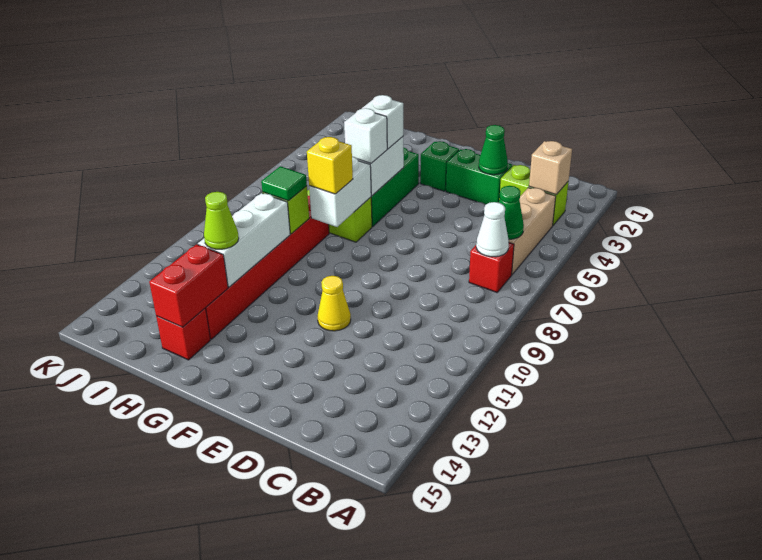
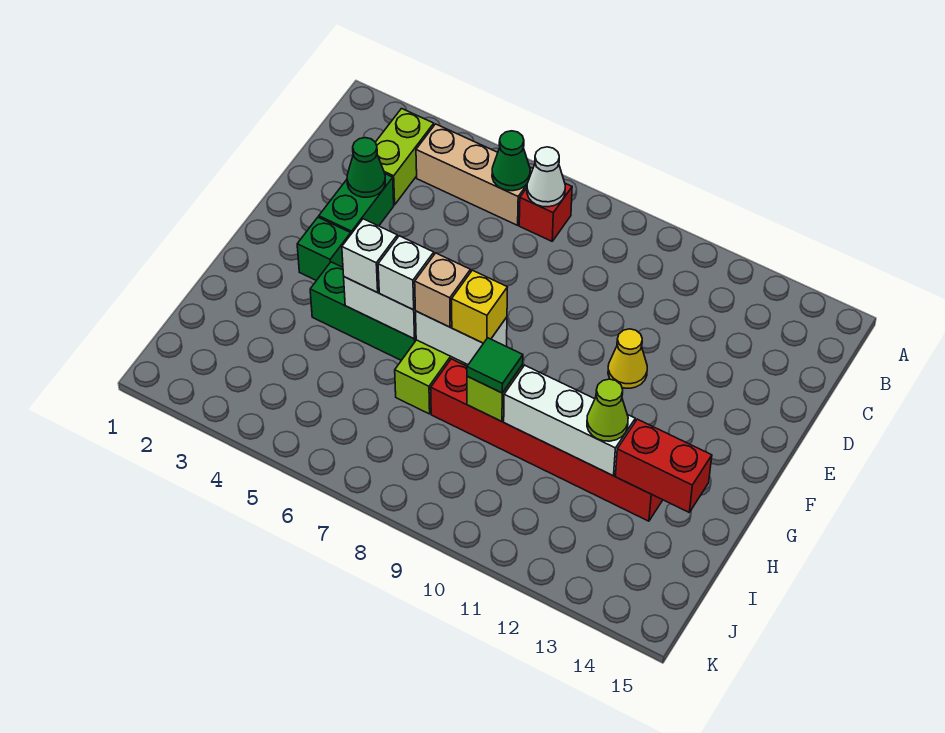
tan brick B3 level 2 -> tan brick G7 level 3
red brick H14 level 1 -> none

